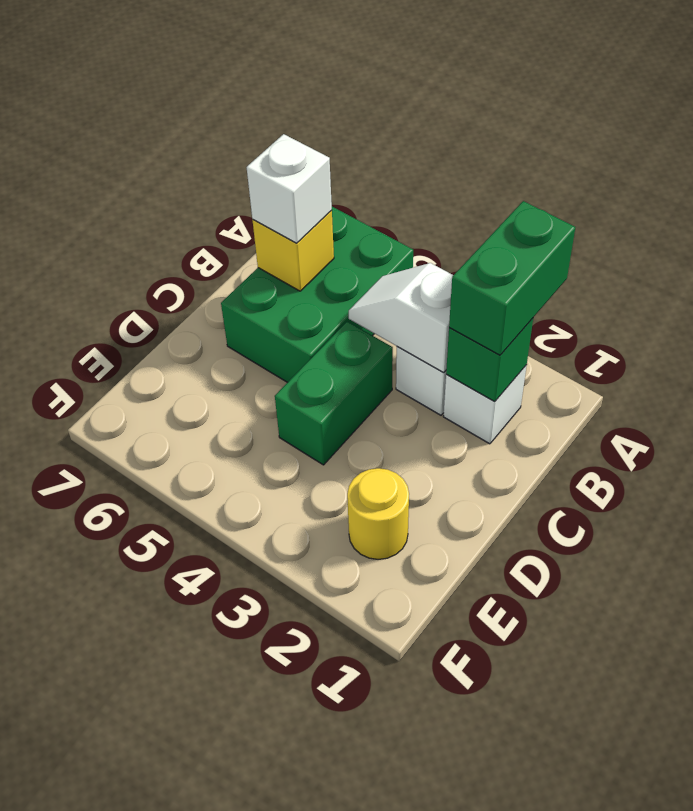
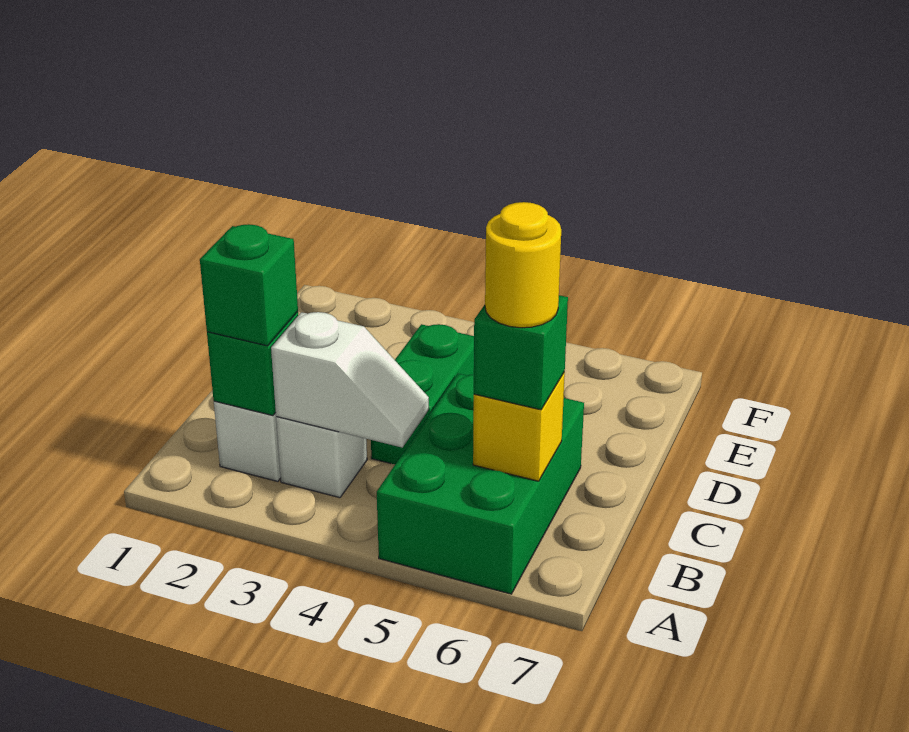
green brick A2:B2 level 3 -> green brick B2 level 3
white brick B6 level 3 -> green brick B6 level 3
yellow round brick E2 level 1 -> yellow round brick B6 level 4

